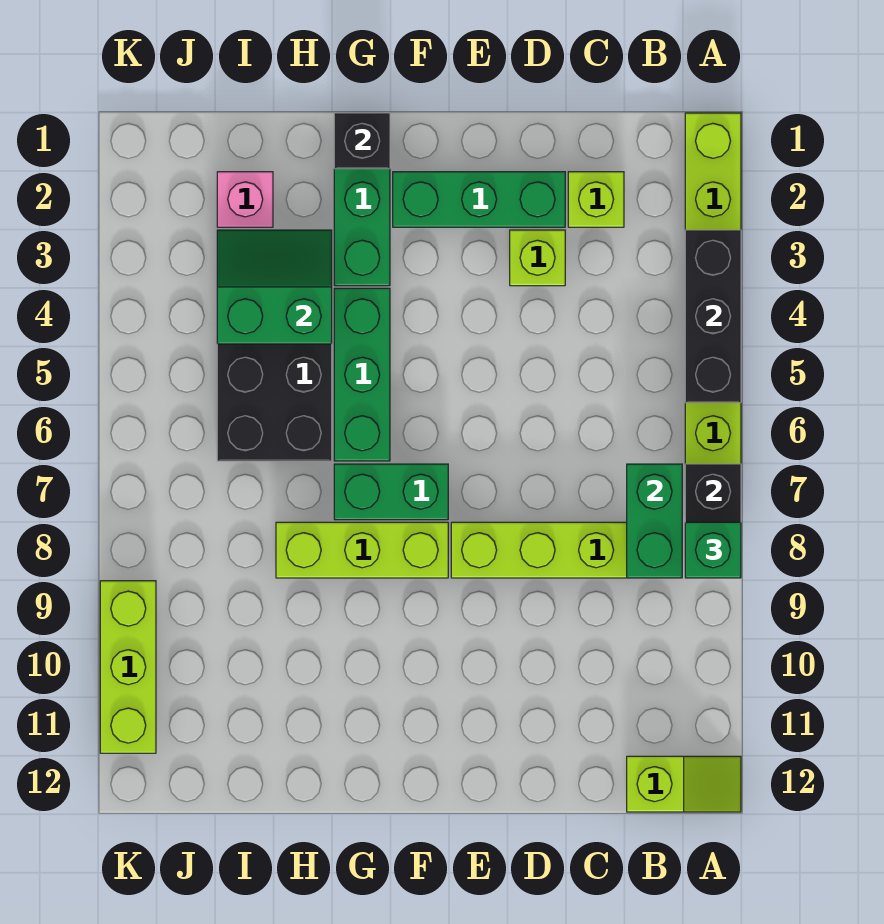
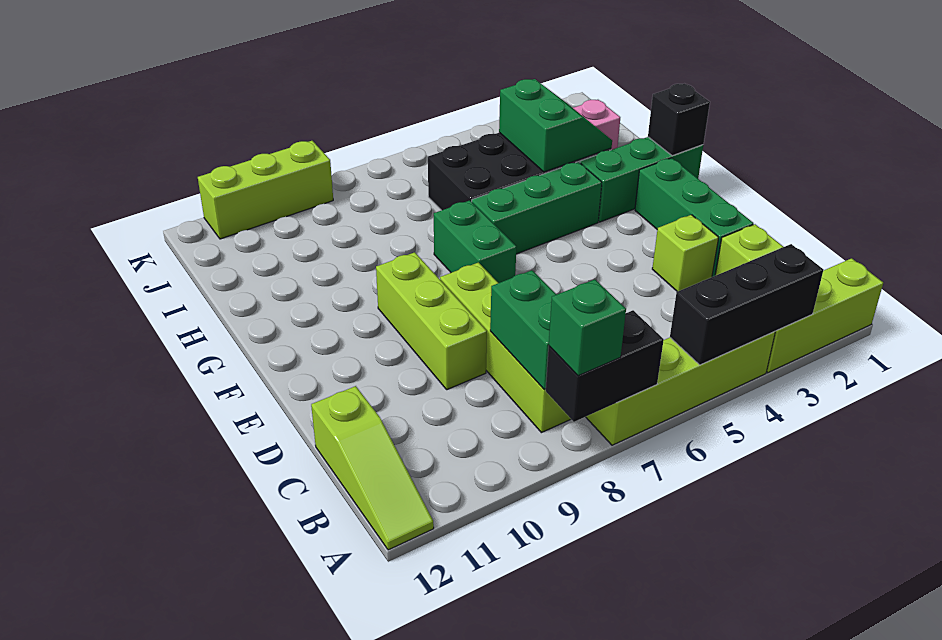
lime slope A12:B12 level 1 top B -> lime slope A12:C12 level 1 top C
green brick B7:B8 level 2 -> green brick B8:C8 level 2
lime brick F8:H8 level 1 -> lime brick D9:F9 level 1

